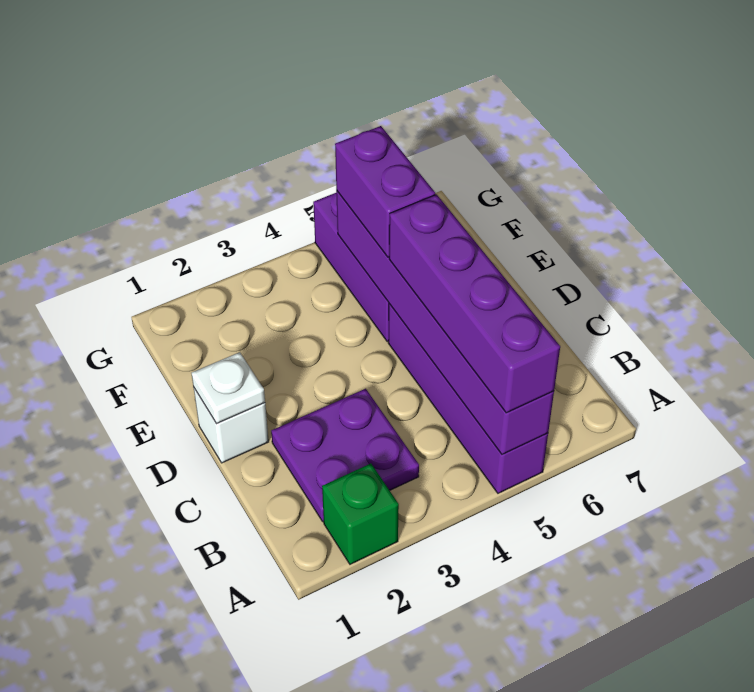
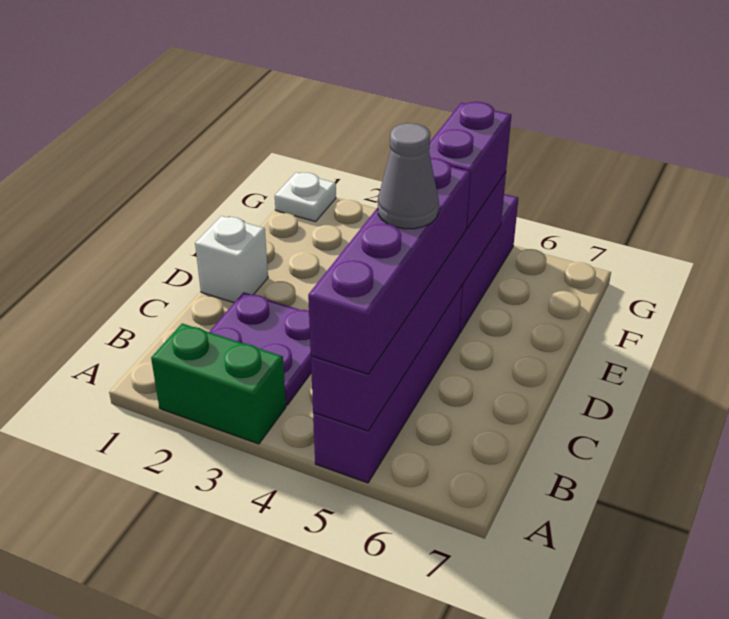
green brick A2 level 1 -> green brick A2:A3 level 1
none -> grey cone C5 level 4
white plate D1 level 2 -> white plate G1 level 1

